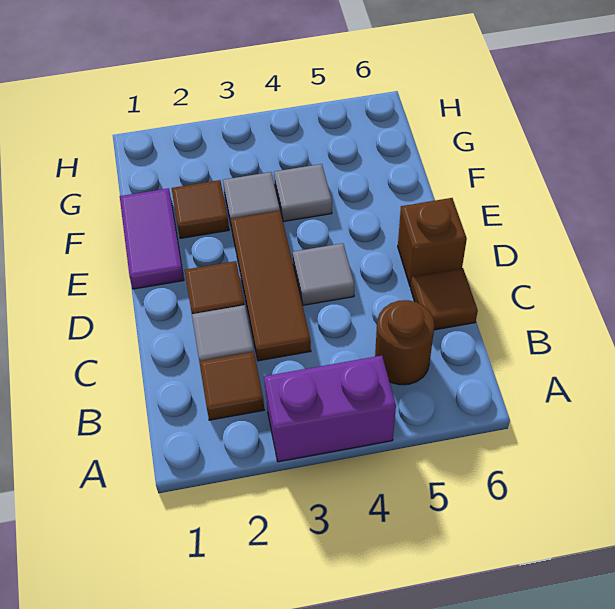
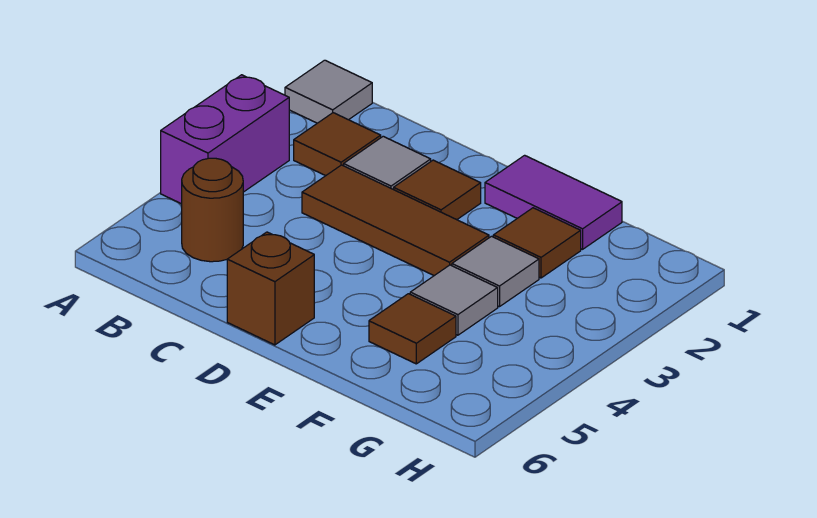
brown tile C6 level 1 -> brown tile F5 level 1
grey tile D4 level 1 -> grey tile A1 level 1

